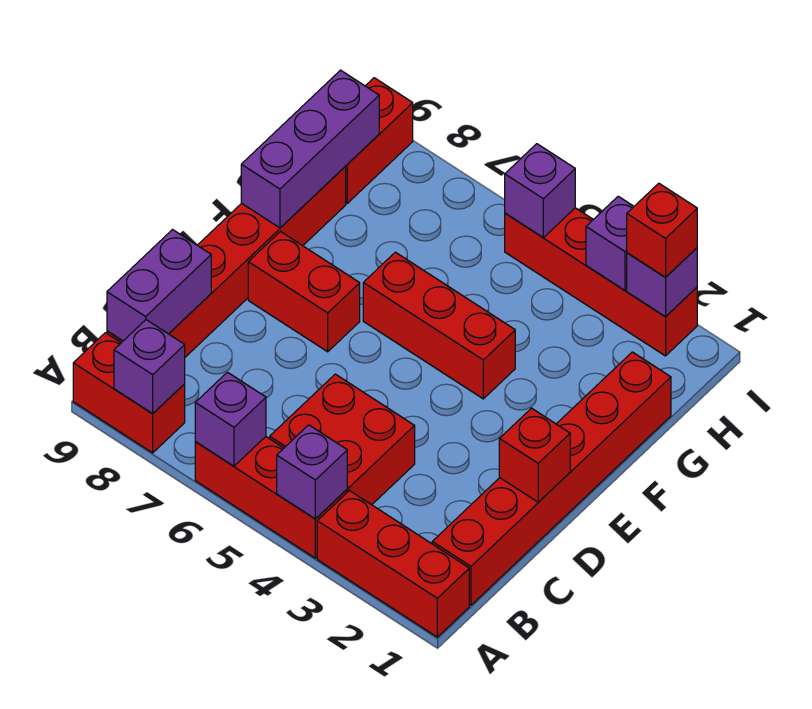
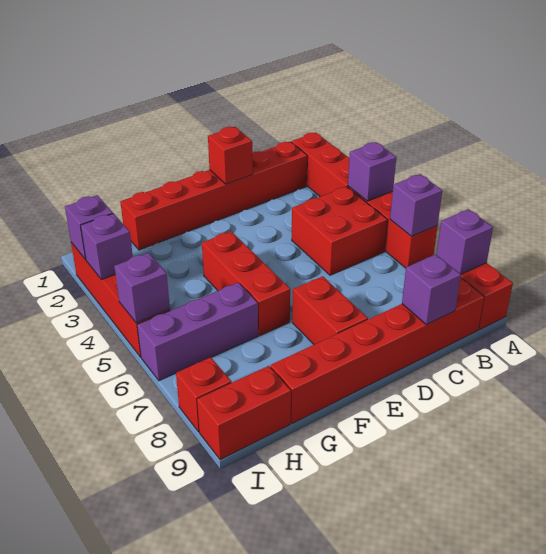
purple brick B9:C9 level 2 -> purple brick C9 level 2
purple brick F9:H9 level 2 -> purple brick G6:I6 level 1
red brick I2 level 3 -> red brick I8 level 1

